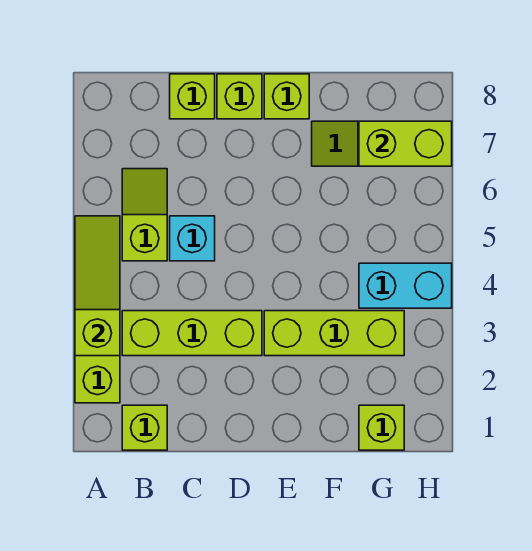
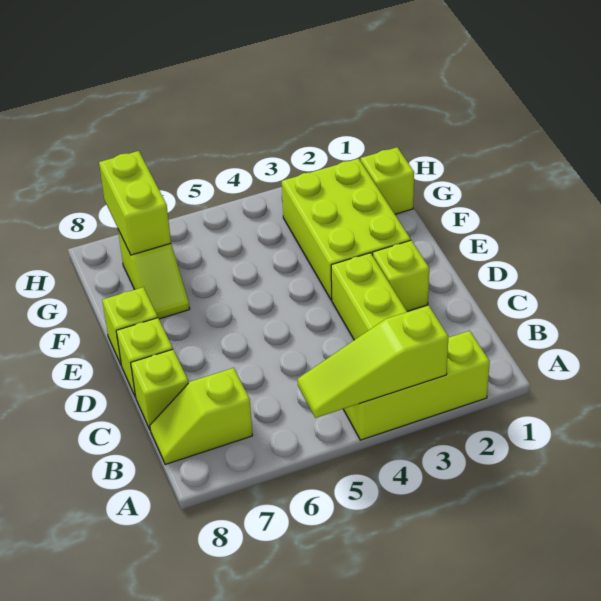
lime brick B1 level 1 -> lime brick D2 level 1
lime slope B5:B6 level 1 top 5 -> lime slope B7:B8 level 1 top 7
cyan brick C5 level 1 -> none
lime brick E3:G3 level 1 -> lime brick E2:G3 level 1
cyan brick G4:H4 level 1 -> none

